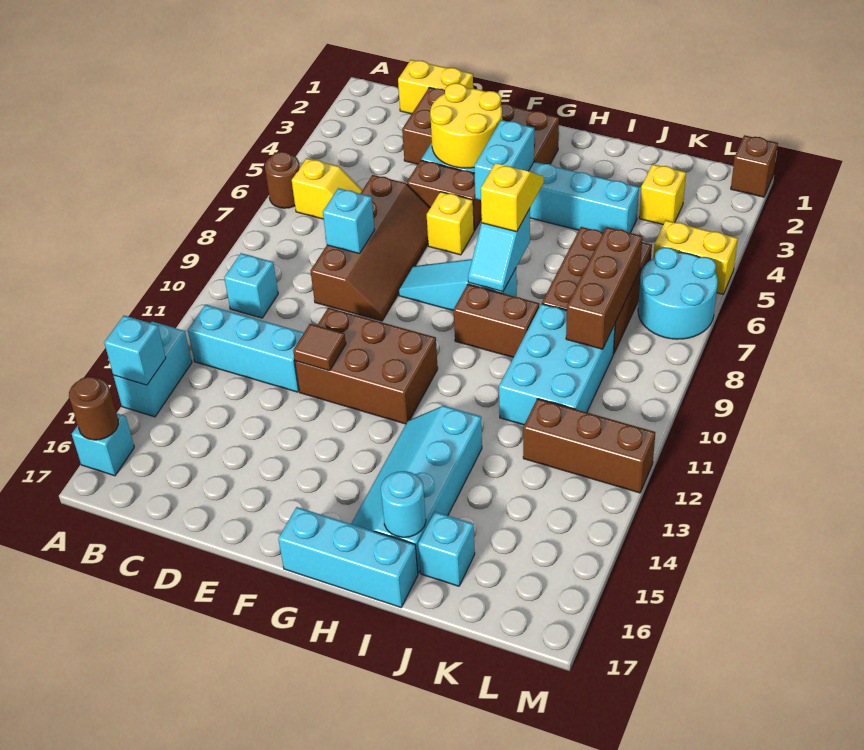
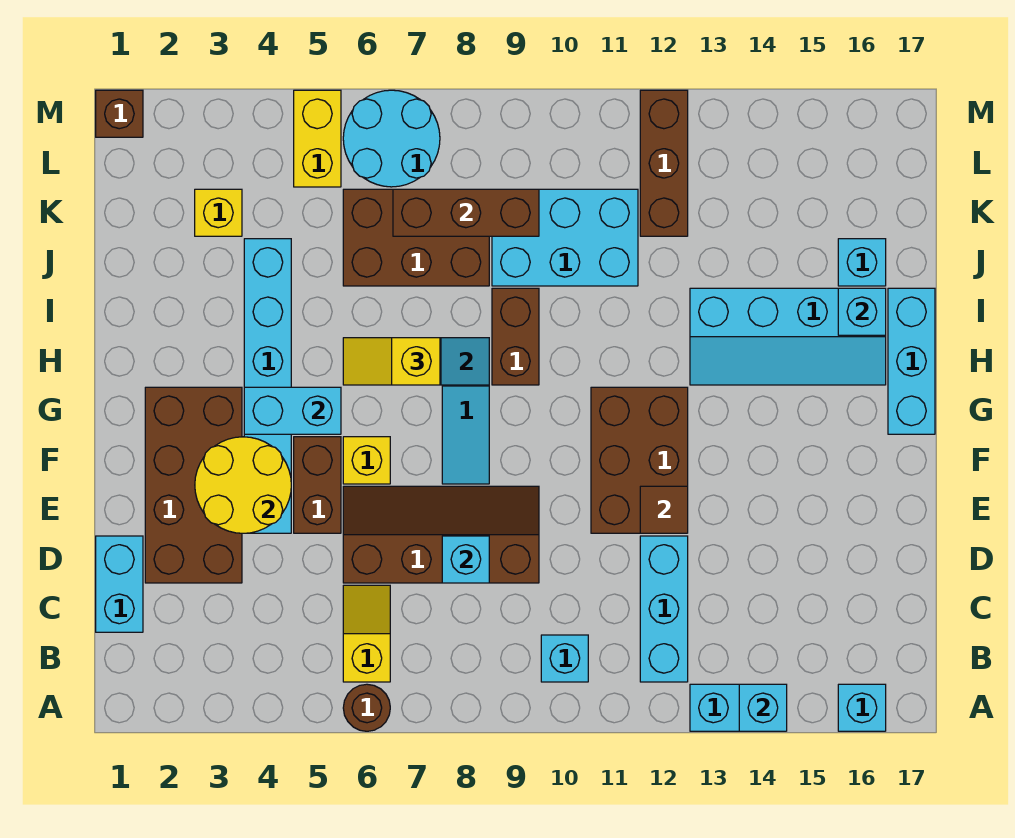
brown round brick A16 level 2 -> none
yellow brick C1:D1 level 1 -> cyan brick C1:D1 level 1
cyan round brick I16 level 2 -> cyan brick I16 level 2

